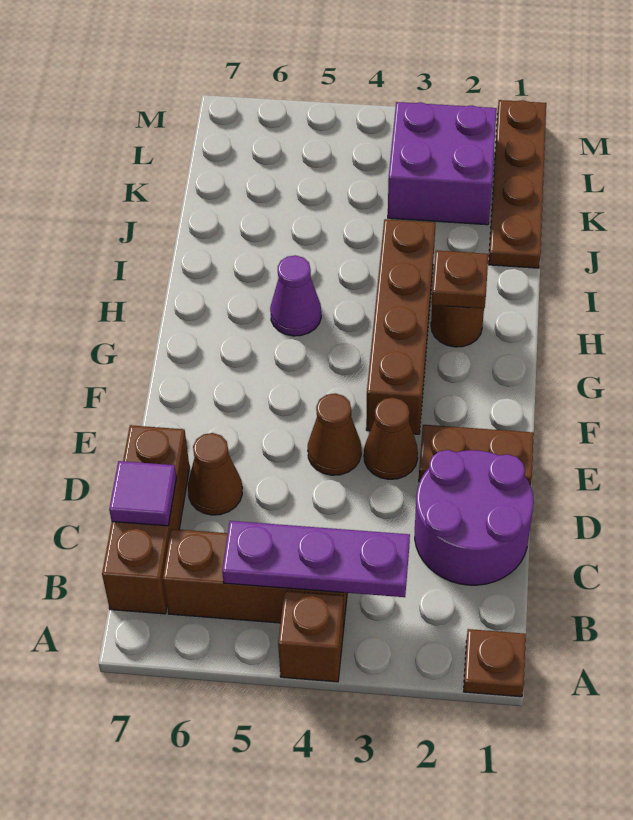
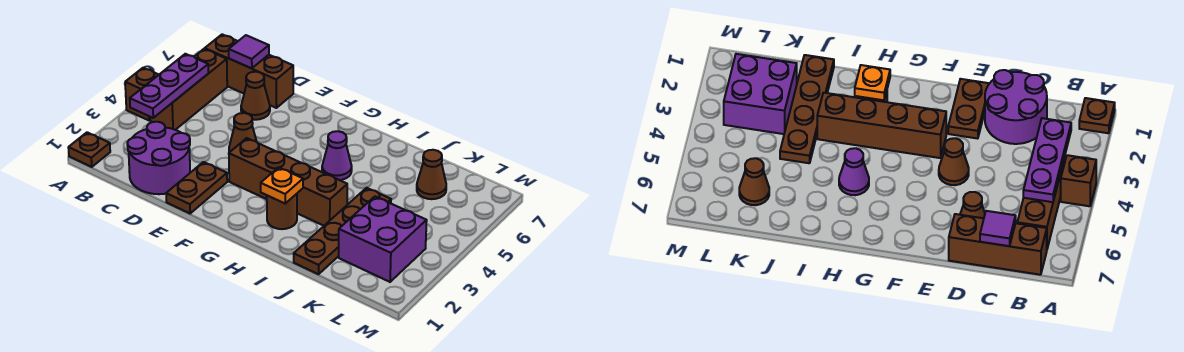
brown cone E3 level 1 -> brown cone K6 level 1
brown plate H2 level 2 -> orange plate H2 level 2
brown plate J1:M1 level 1 -> brown plate J1:J4 level 1

